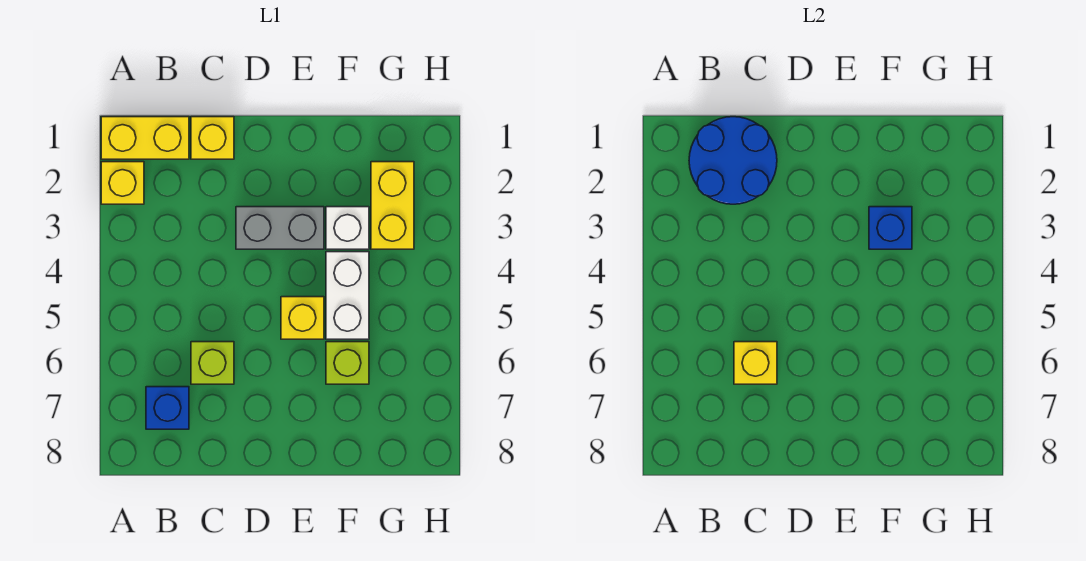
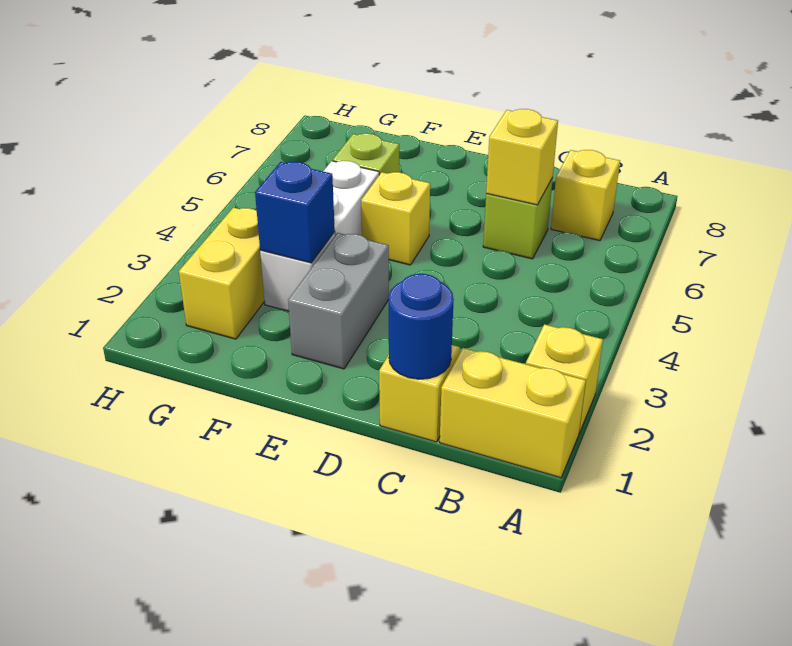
blue round brick B1:C2 level 2 -> blue round brick C1 level 2
blue brick B7 level 1 -> yellow brick B7 level 1
grey brick D3:E3 level 1 -> grey brick E2:E3 level 1

